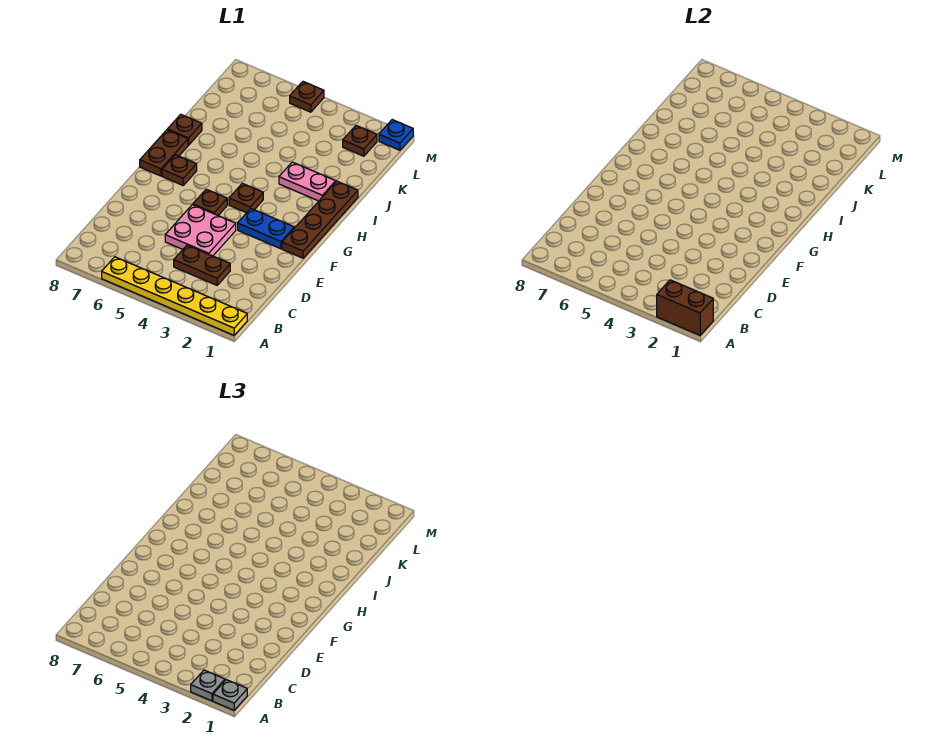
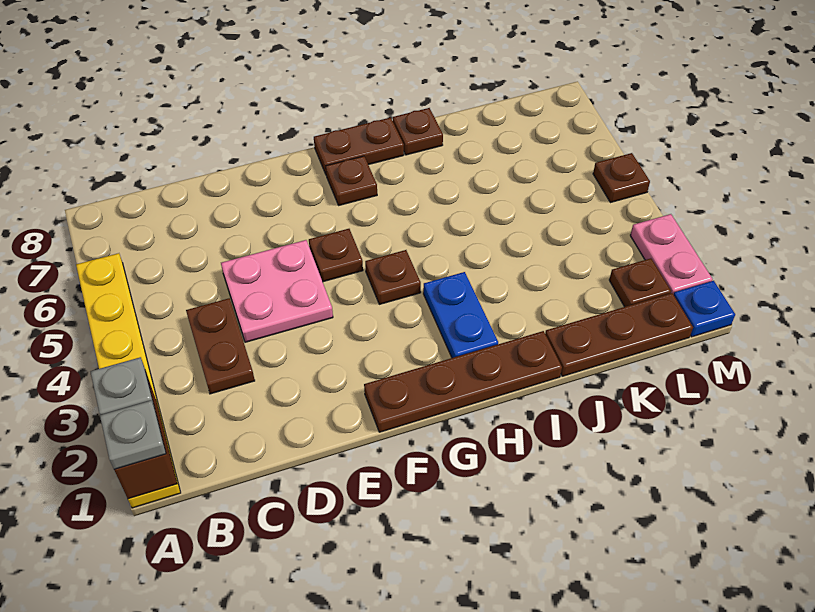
blue plate F2:F3 level 1 -> blue plate H2:H3 level 1
pink plate I2:I3 level 1 -> pink plate M2:M3 level 1
none -> brown plate J1:L1 level 1

